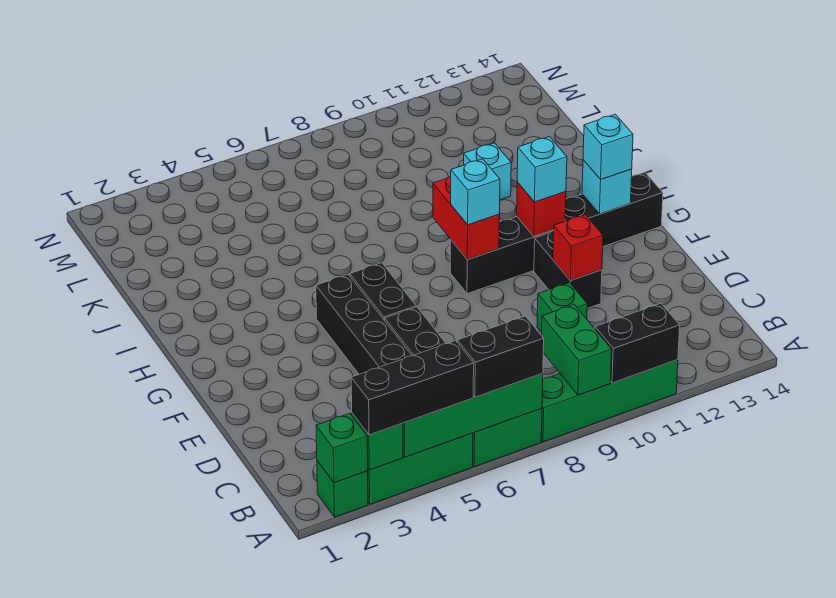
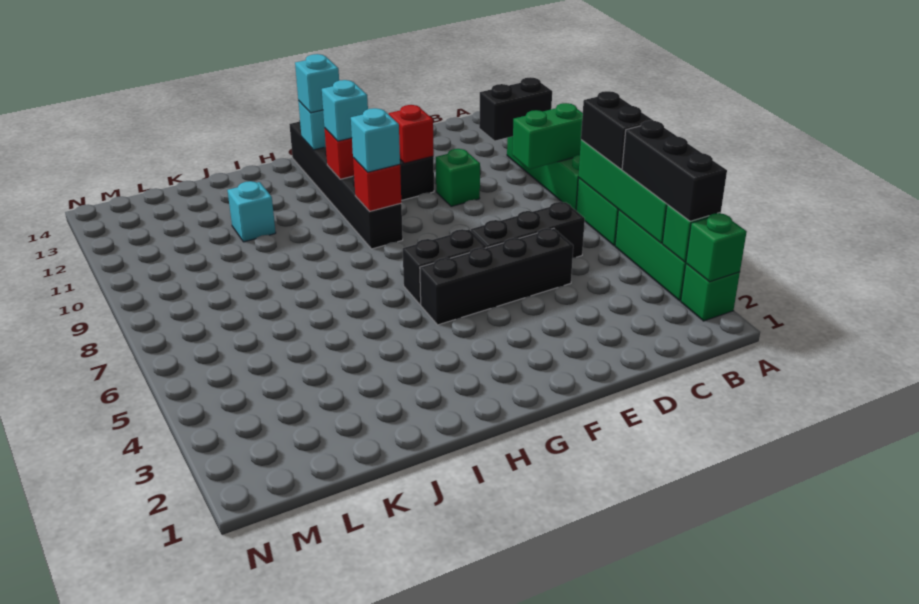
black brick A10:A11 level 2 -> black brick A11:B11 level 2
red brick G9:H9 level 2 -> red brick G9 level 2

